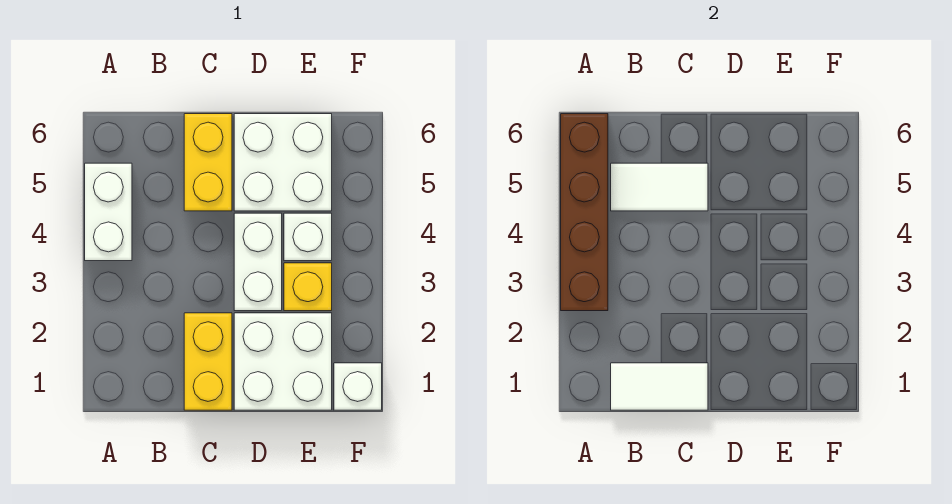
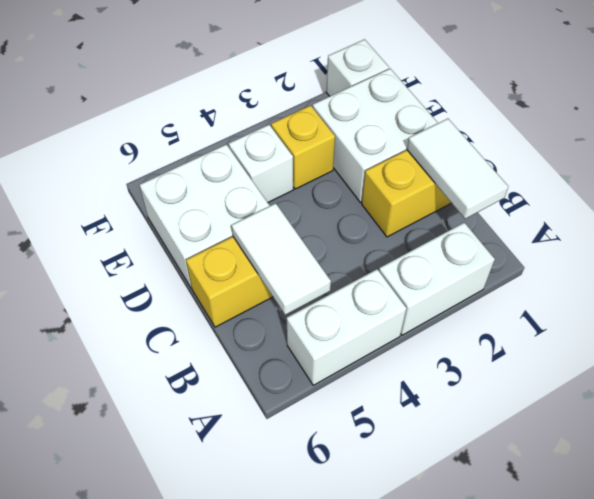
brown brick A3:A6 level 2 -> none
white brick D3:D4 level 1 -> white brick A2:A3 level 1

